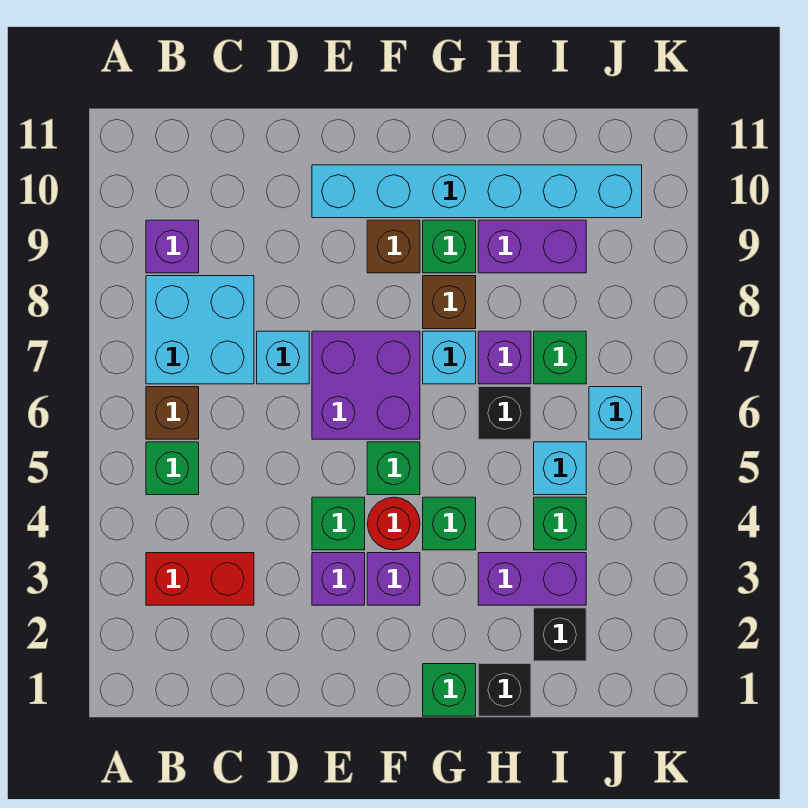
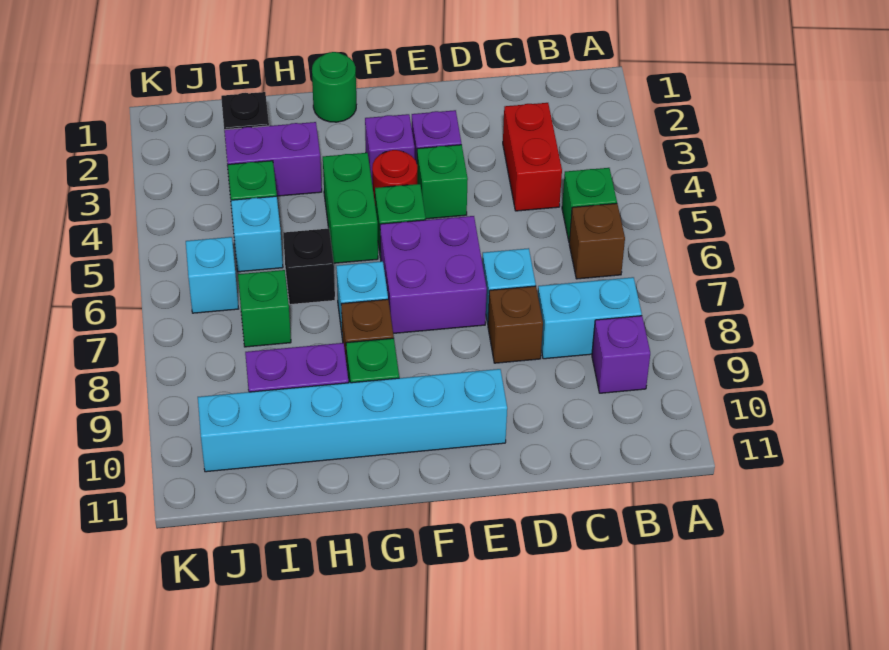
red brick B3:C3 level 1 -> red brick C3:C4 level 1
cyan brick B7:C8 level 1 -> cyan brick B8:C8 level 1
brown brick F9 level 1 -> brown brick D8 level 1
green brick G1 level 1 -> green round brick G1 level 1
green brick G4 level 1 -> green brick G4:G5 level 1
black brick H1 level 1 -> none
purple brick H7 level 1 -> none

